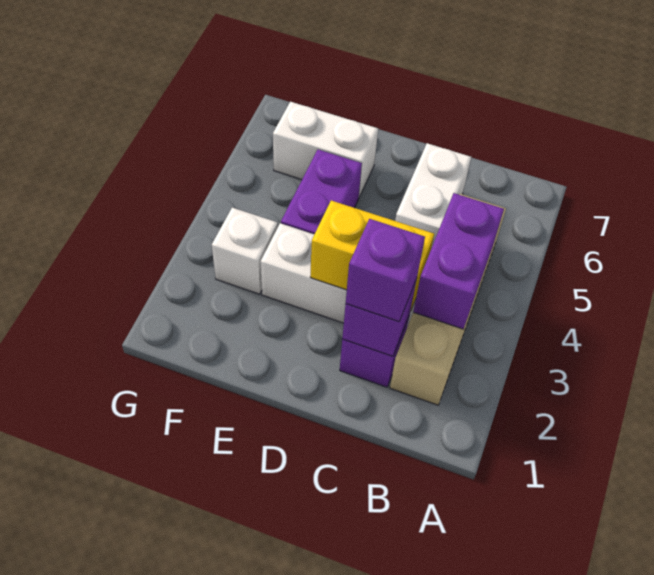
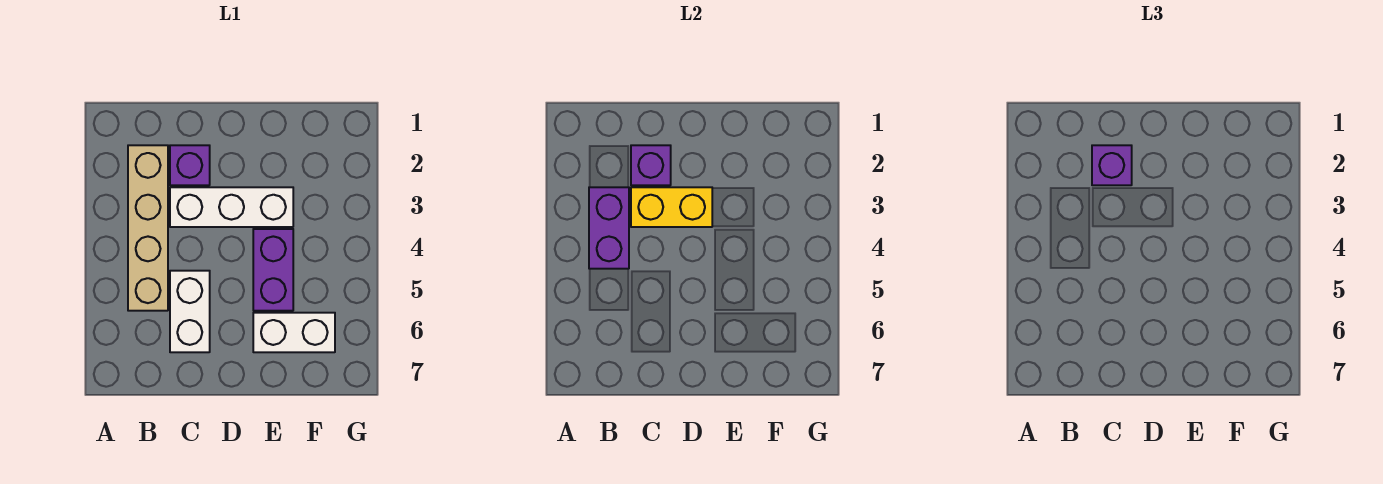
white brick F3 level 1 -> none

